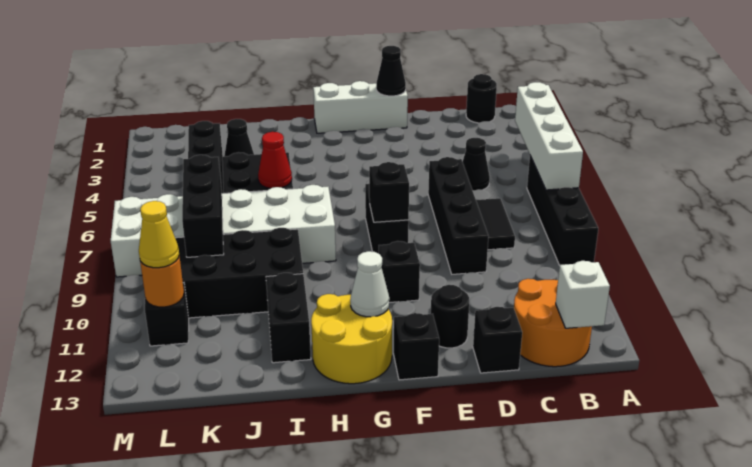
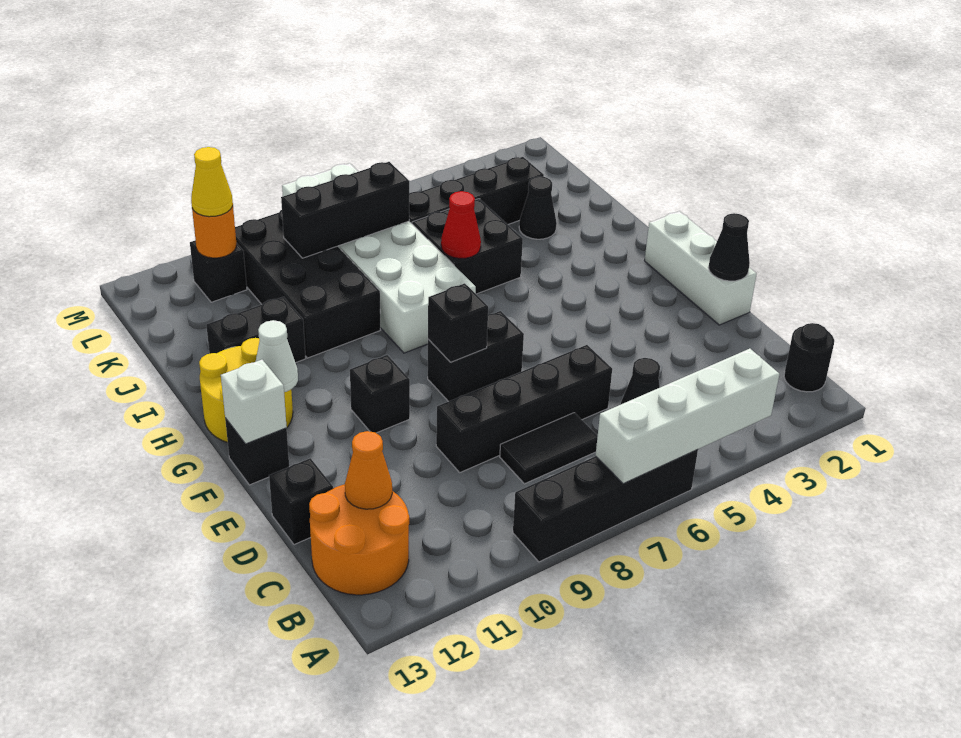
white brick B13 level 2 -> white brick F13 level 2
none -> orange cone C12 level 2
black round brick E12 level 1 -> none

